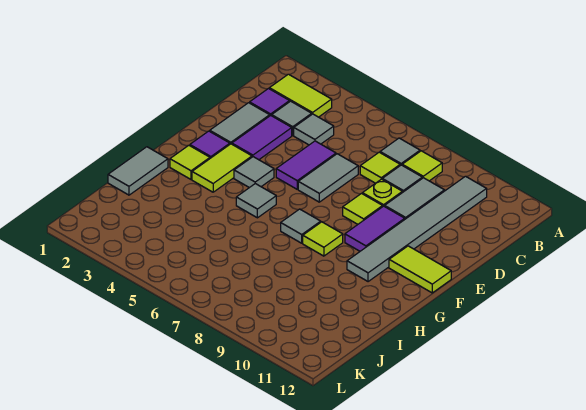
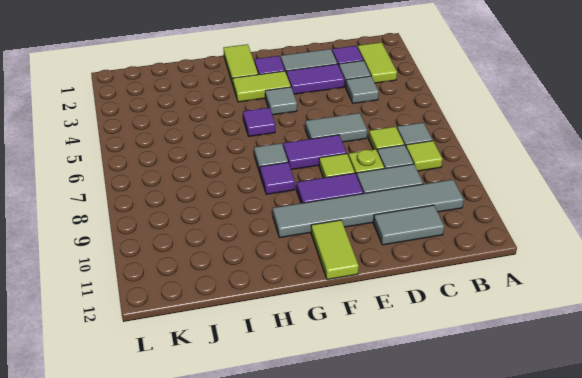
purple tile D5:E5 level 1 -> purple tile E7:F7 level 1
lime tile G2 level 1 -> lime tile G1:G2 level 1
grey tile G5 level 1 -> purple tile G5 level 1
lime tile G8 level 1 -> purple tile G8 level 1
grey tile H1:I1 level 1 -> grey tile C11:D11 level 1

